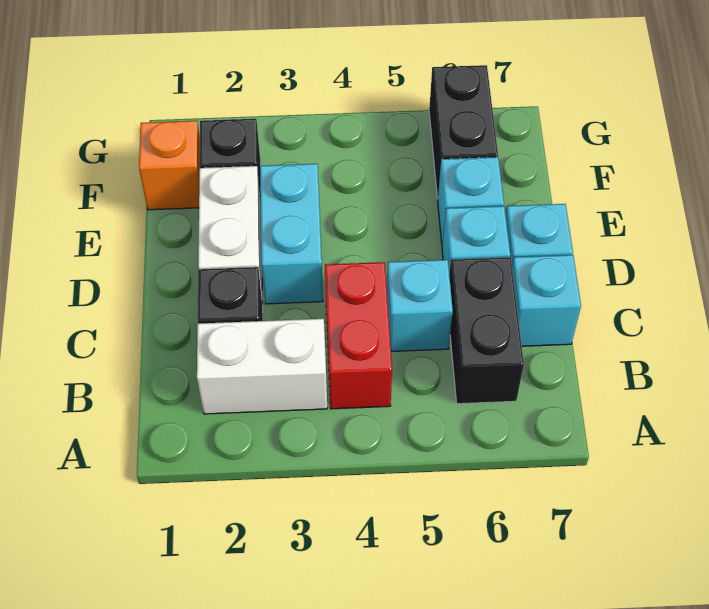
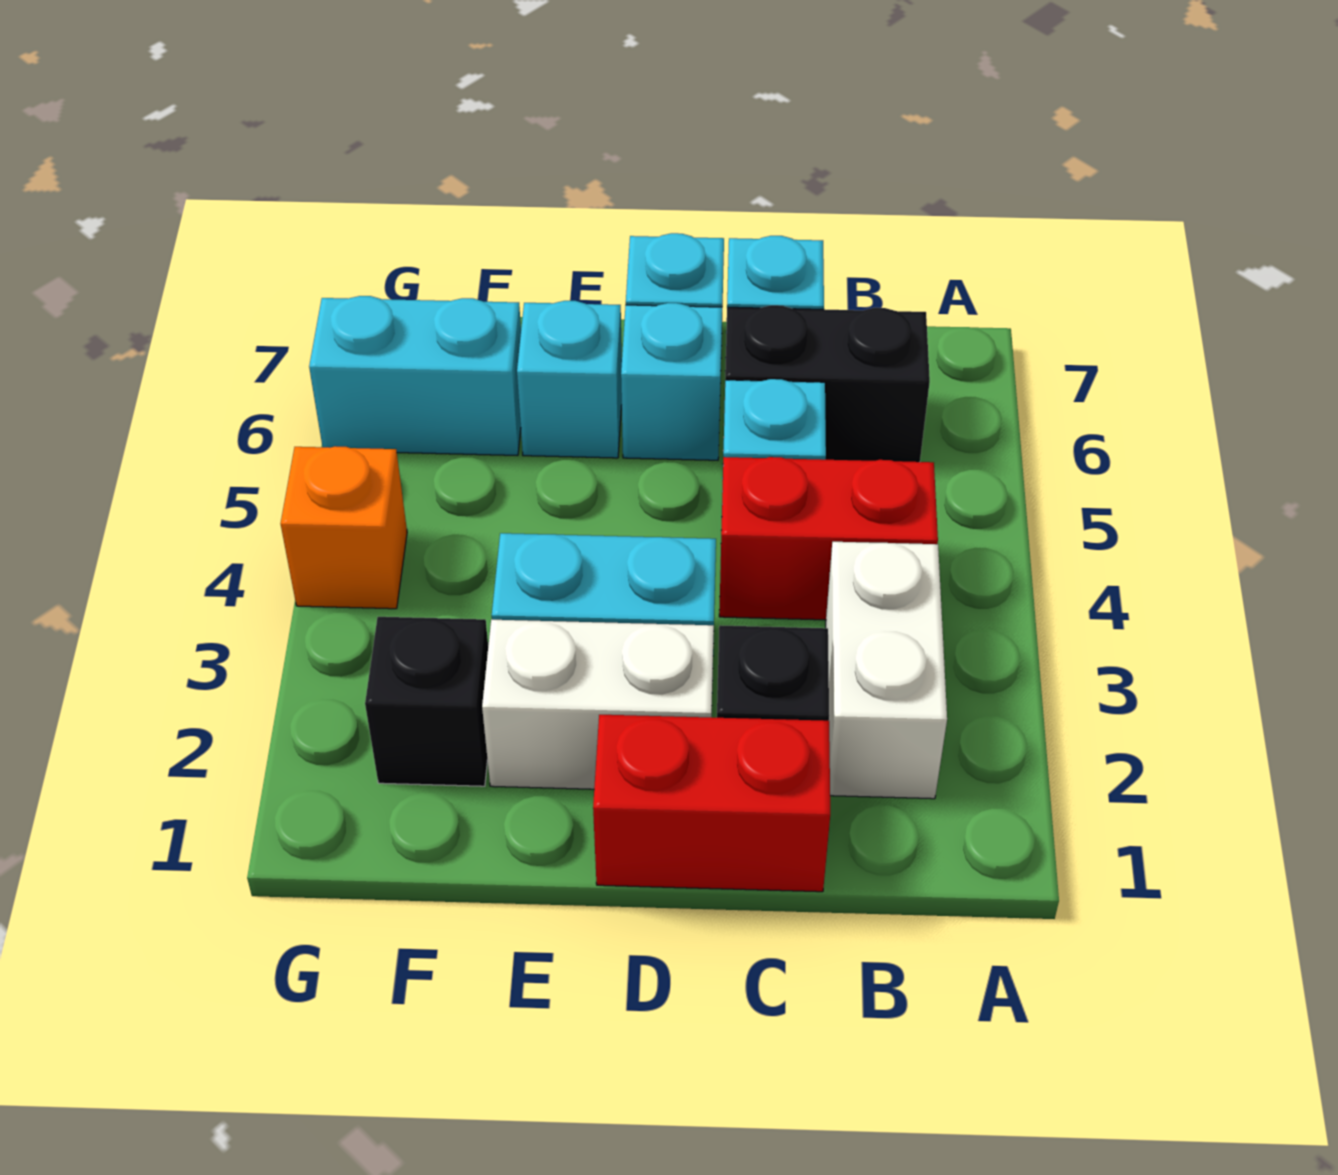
none -> red brick C1:D1 level 1
orange brick F1 level 1 -> orange brick G4 level 1
black brick F6:G6 level 1 -> cyan brick F6:G6 level 1

